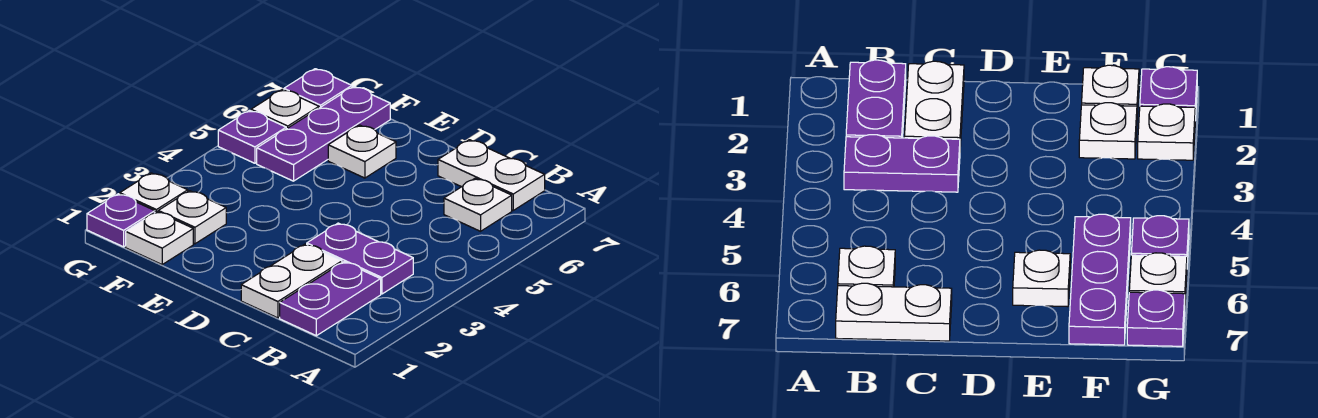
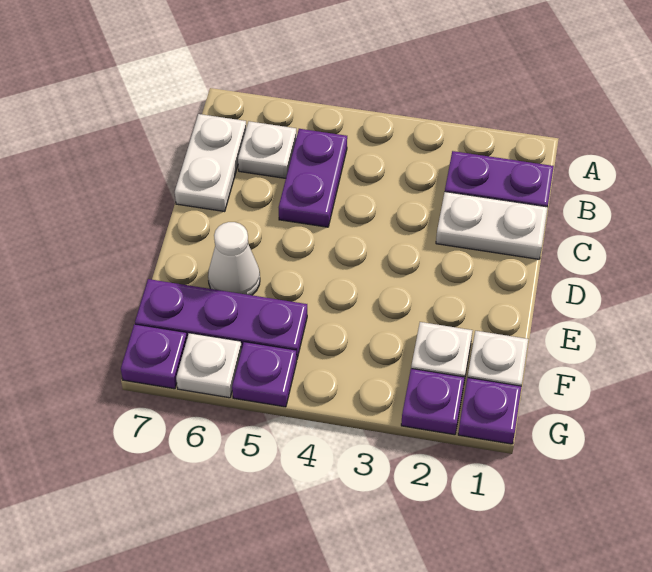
purple plate B3:C3 level 1 -> purple plate B5:C5 level 1
white plate E6 level 1 -> white cone E6 level 1
white plate G2 level 1 -> purple plate G2 level 1

